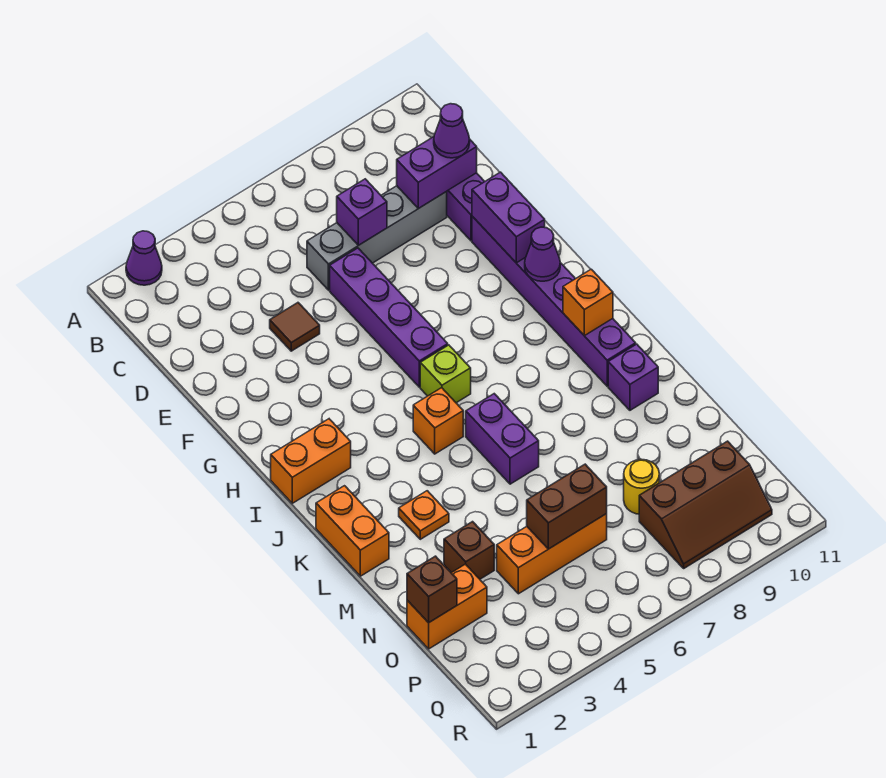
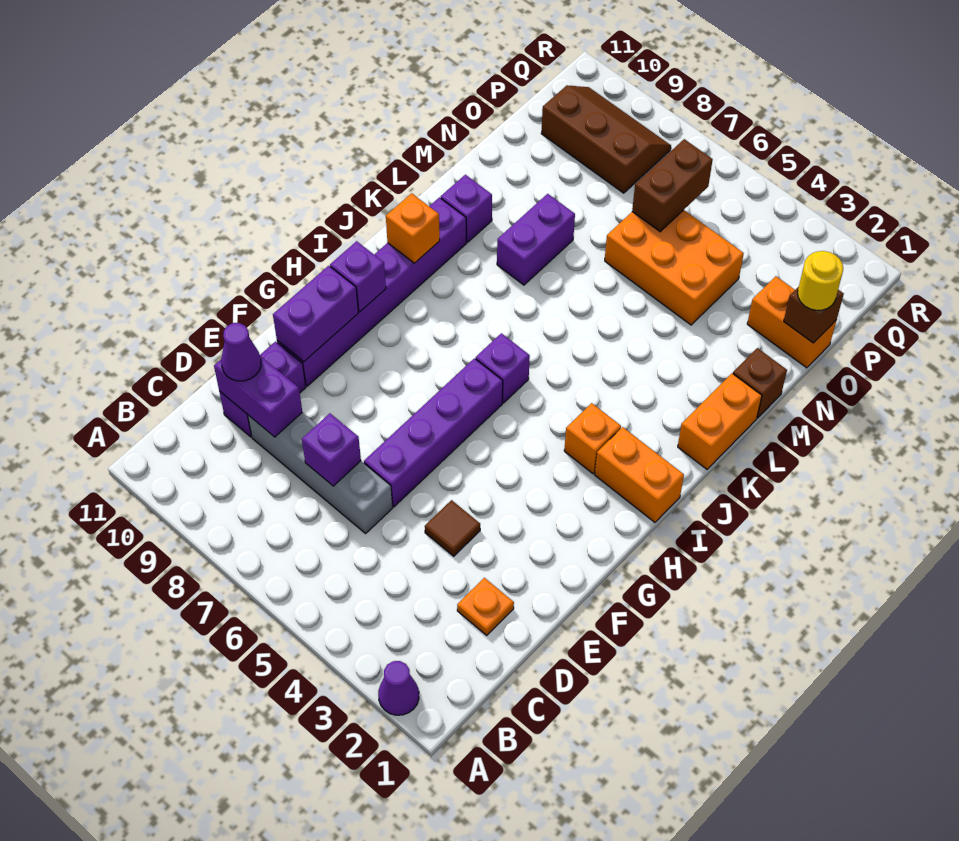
purple cone H10 level 2 -> purple brick H10 level 2
lime brick I6 level 1 -> purple brick I6 level 1
orange brick J5 level 1 -> orange brick I3 level 1
purple brick K6:L6 level 1 -> purple brick L8:M8 level 1
orange plate L3 level 1 -> orange plate D2 level 1
brown brick N3 level 1 -> brown brick M1 level 1
orange brick O4:O6 level 1 -> orange brick N4:O6 level 1
brown brick O5:O6 level 2 -> brown brick O6:P6 level 2
yellow round brick O8 level 1 -> yellow round brick O1 level 3

